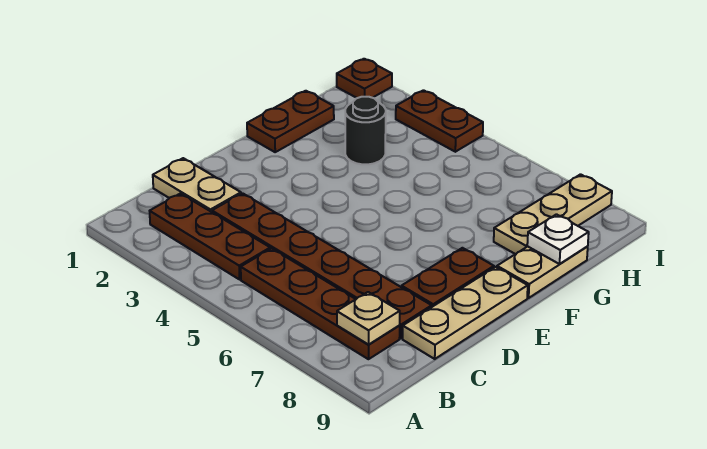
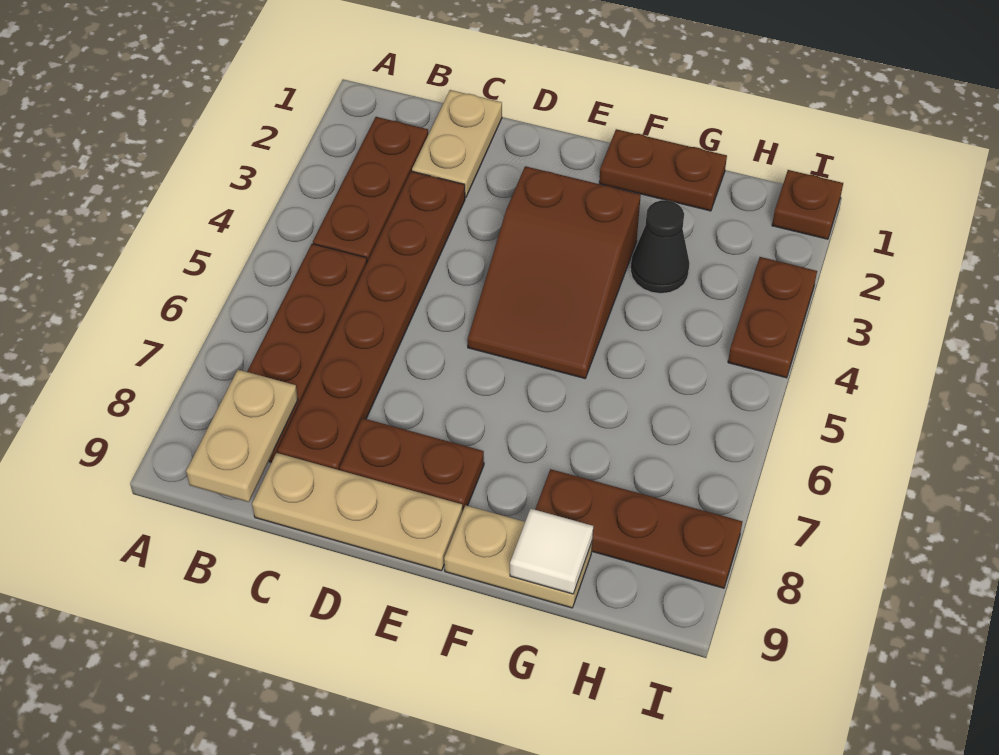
tan plate B8 level 2 -> tan plate B8:B9 level 2
none -> brown slope E3:F5 level 1 top 3
black round brick G3 level 1 -> black cone G3 level 1
tan plate G8:I8 level 1 -> brown plate G8:I8 level 1
white plate G9 level 2 -> white tile G9 level 2

